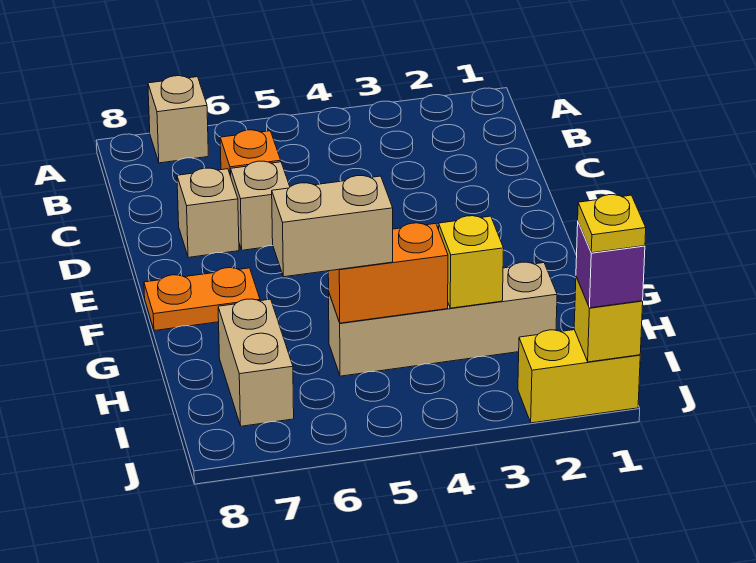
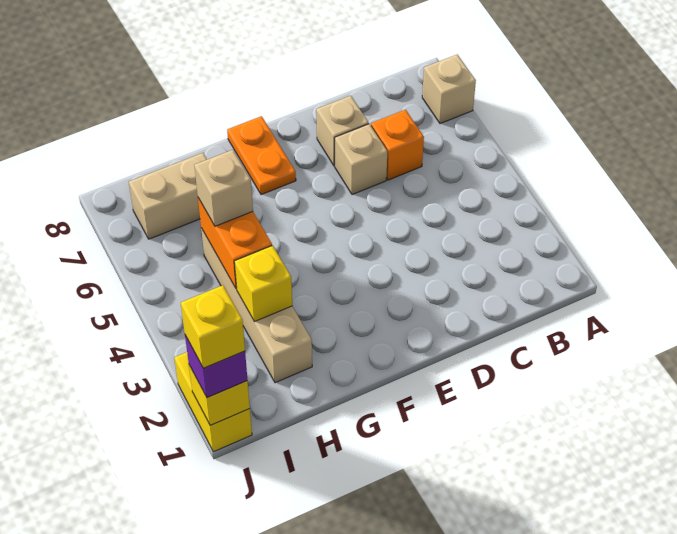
tan brick H5:H6 level 3 -> tan brick H5 level 3
yellow plate J1 level 4 -> yellow brick J1 level 4

